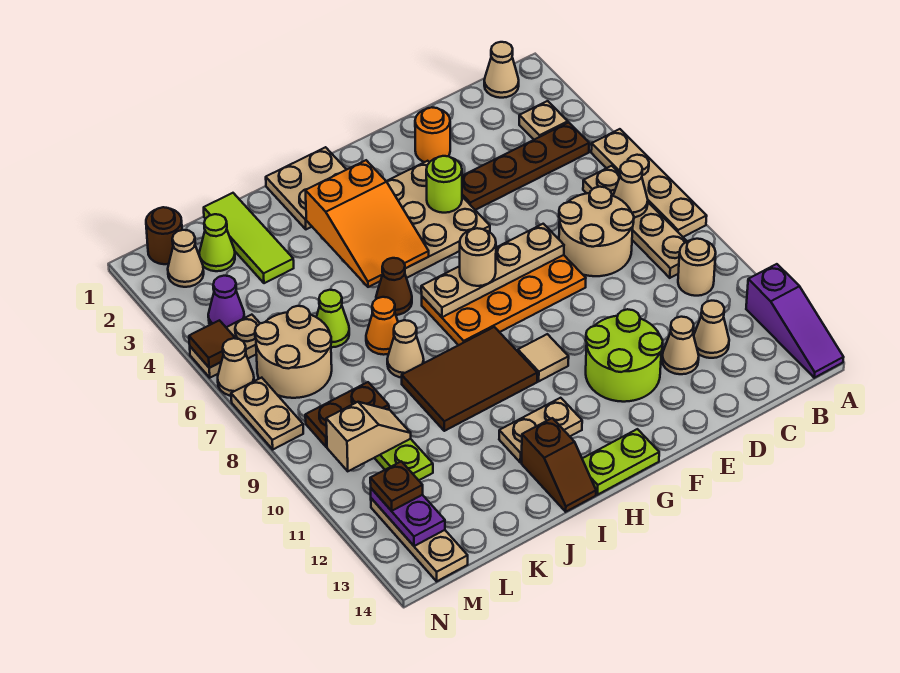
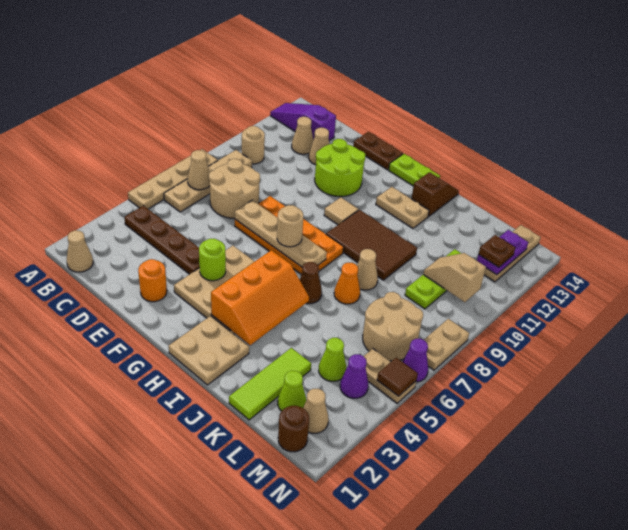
purple slope A12:A14 level 1 top 12 -> purple slope A13:C13 level 1 top C
tan plate B3 level 1 -> none
orange slope H3:I5 level 2 top 3 -> orange slope H3:I5 level 2 top H
lime cone K6 level 1 -> lime cone L4 level 1
brown plate L9:M9 level 2 -> brown plate E14:F14 level 1
tan cone N6 level 1 -> purple cone N6 level 1

